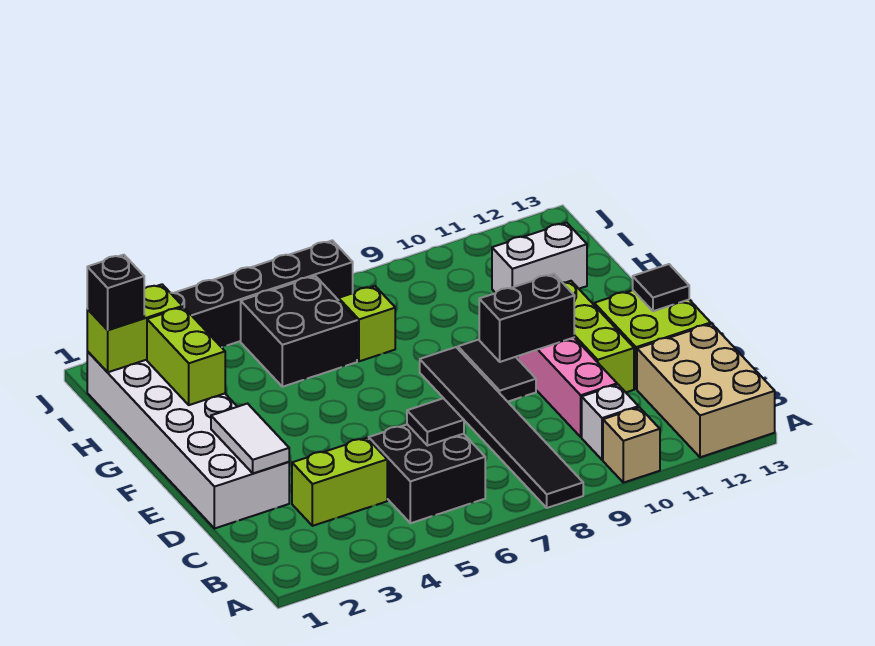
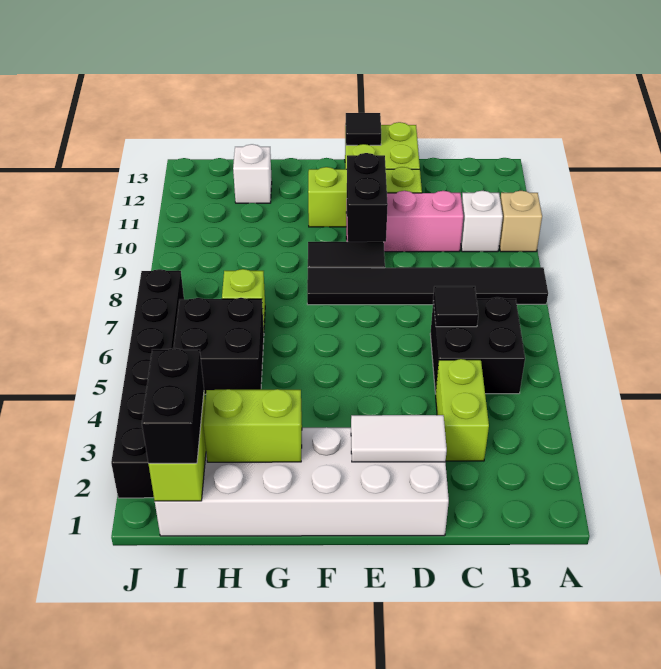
tan brick A12:C13 level 1 -> none
white brick H11:H12 level 1 -> white brick H12 level 1
black brick I1 level 3 -> black brick I1:I2 level 3

